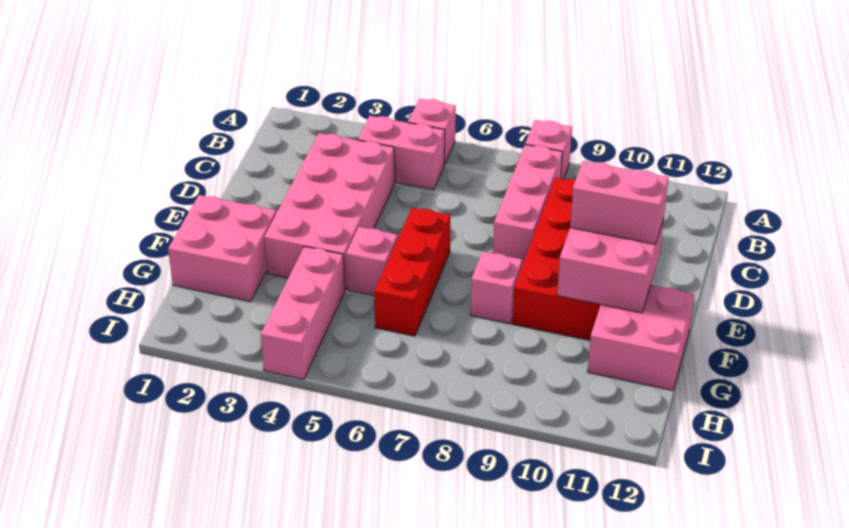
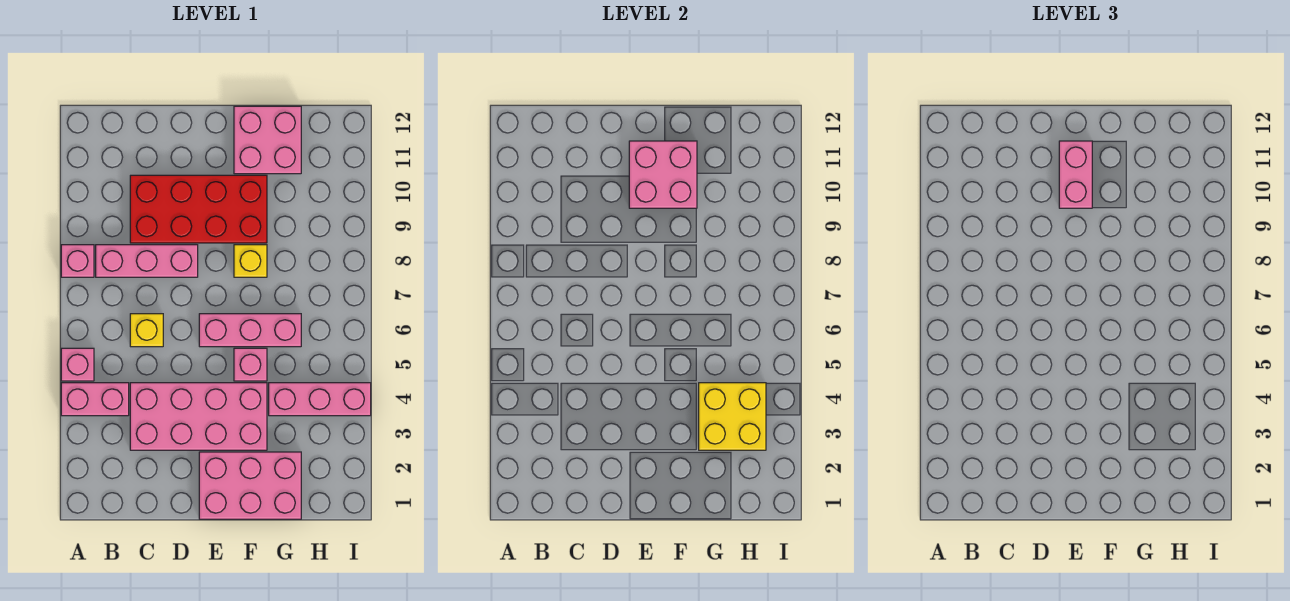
pink brick B4:B5 level 1 -> pink brick A4:B4 level 1
none -> yellow brick C6 level 1
red brick E6:G6 level 1 -> pink brick E6:G6 level 1
pink brick F1:G2 level 1 -> pink brick E1:G2 level 1
pink brick F8 level 1 -> yellow brick F8 level 1
none -> yellow brick G3:H4 level 2

